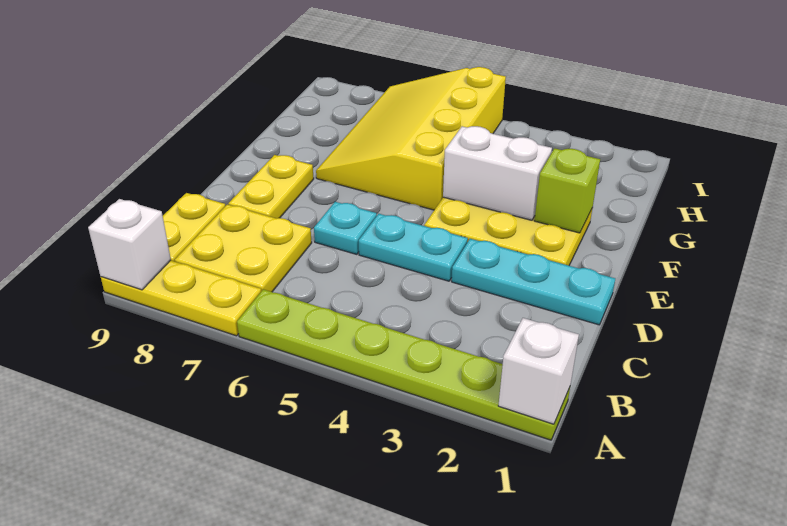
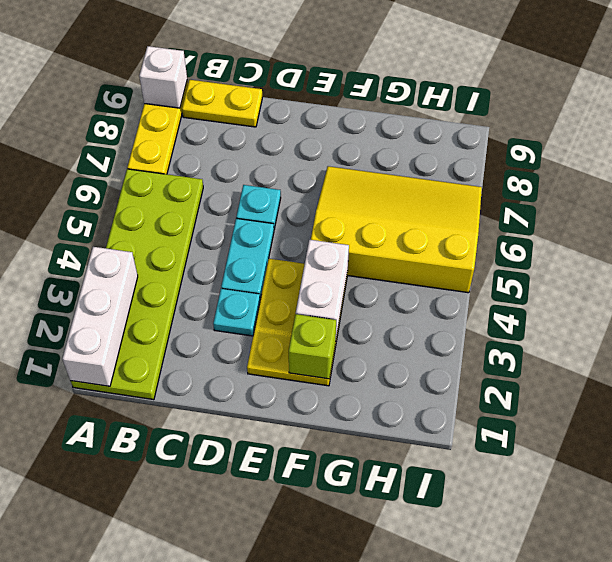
lime plate A1:A6 level 1 -> lime plate A1:B6 level 1
white brick A1 level 2 -> white brick A1:A3 level 2
yellow plate B7:C8 level 1 -> none
cyan plate D1:D3 level 1 -> cyan plate D3 level 1
yellow plate D8:E8 level 1 -> none

